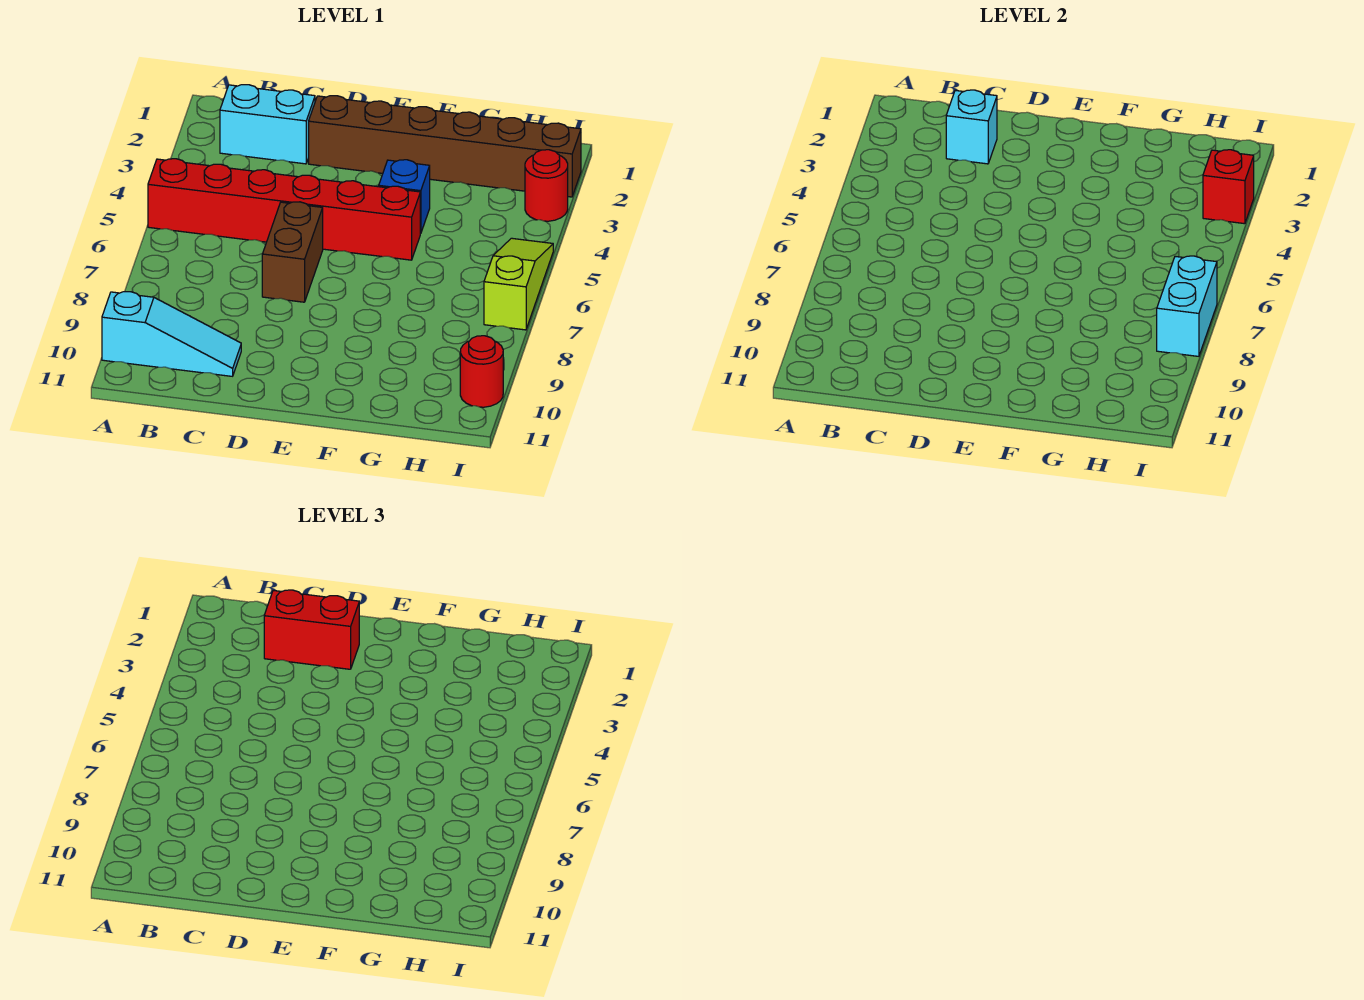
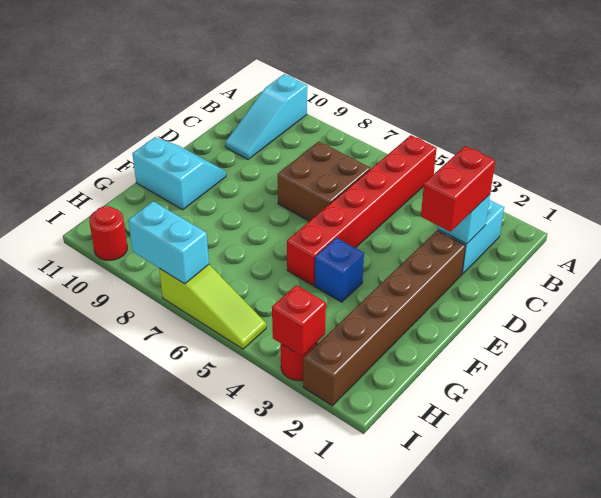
brown brick D6:D7 level 1 -> brown brick C6:D7 level 1
none -> cyan slope E10:F11 level 1 top F

